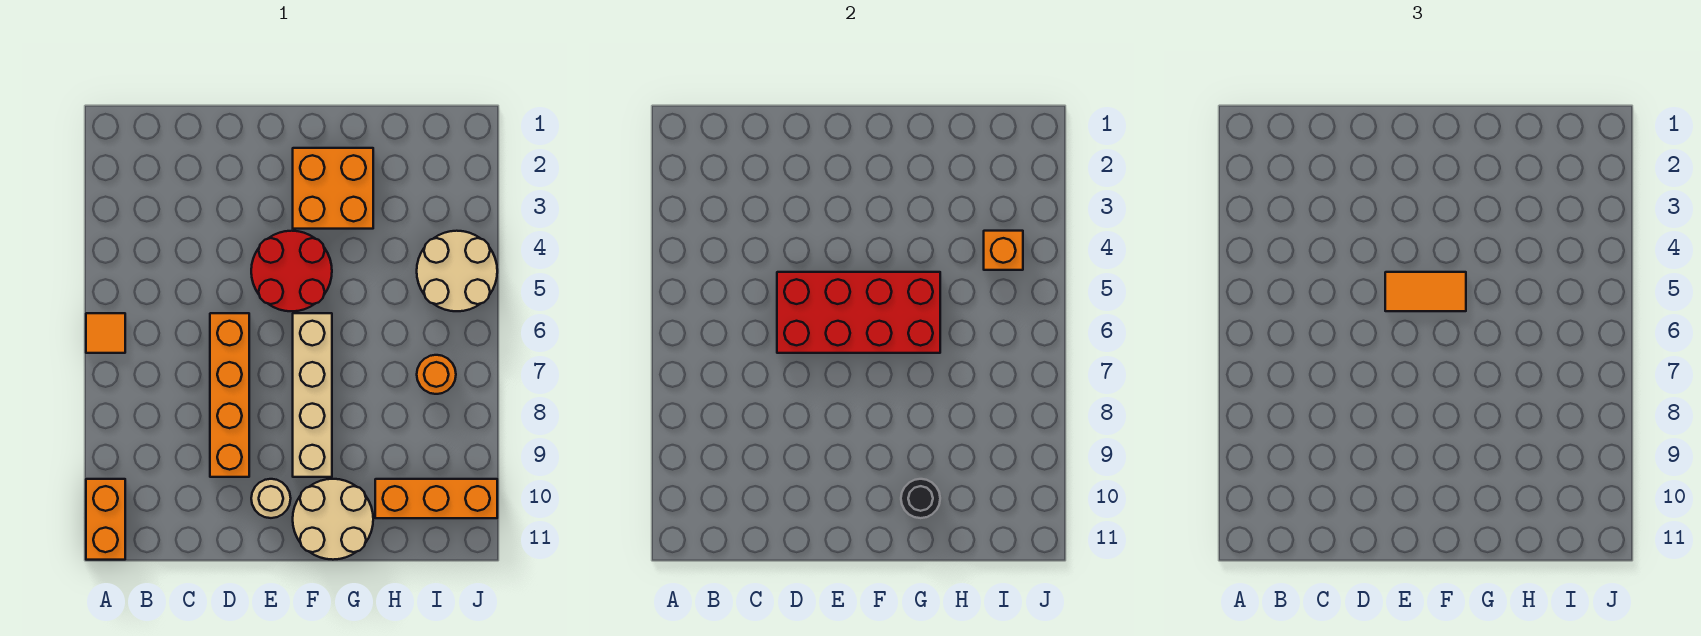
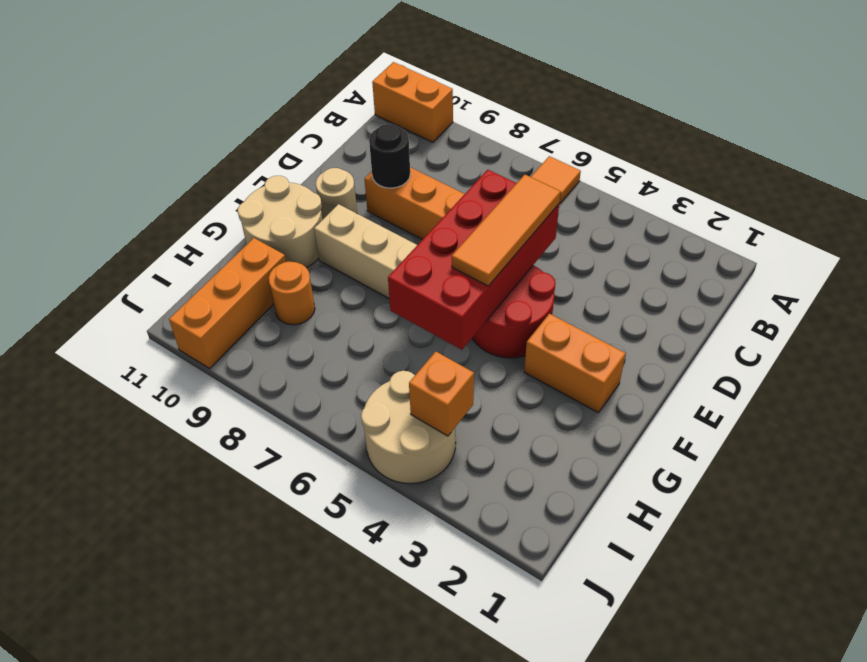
orange tile E5:F5 level 3 -> orange tile D5:F5 level 3
orange brick F2:G3 level 1 -> orange brick F2:F3 level 1
black round brick G10 level 2 -> black round brick D9 level 2
orange round brick I7 level 1 -> orange round brick H9 level 1

